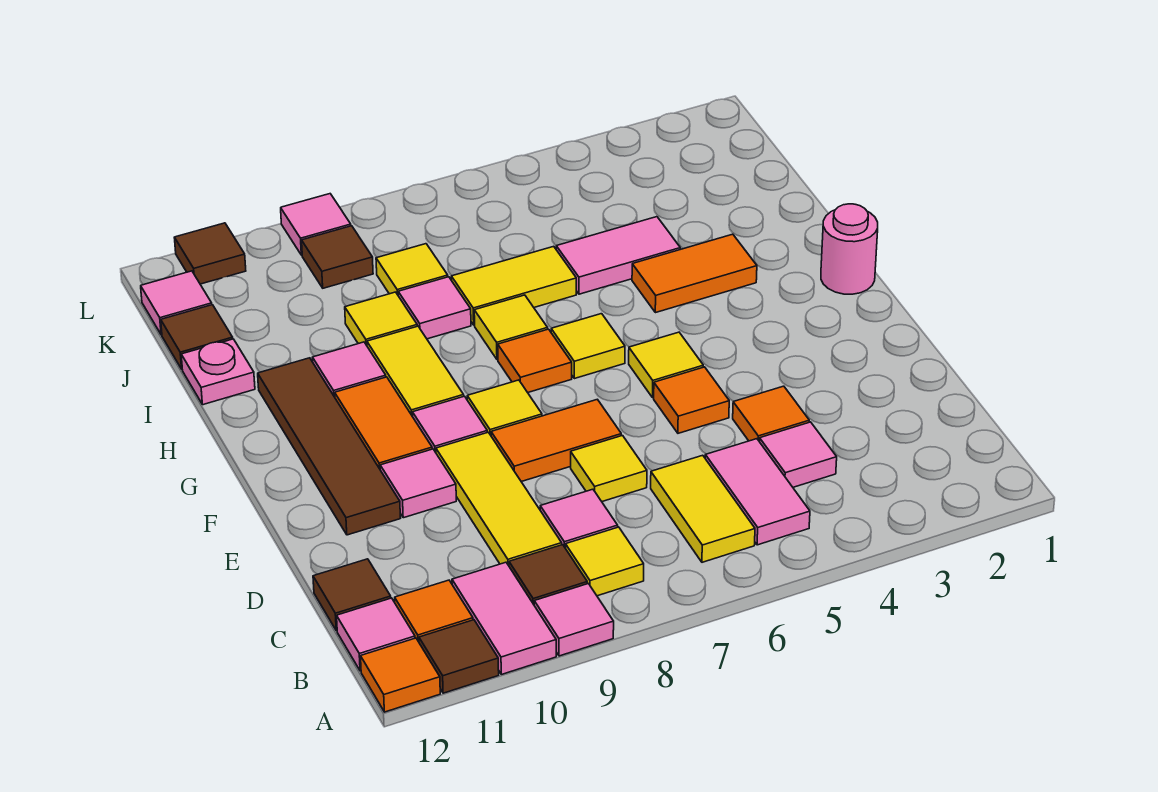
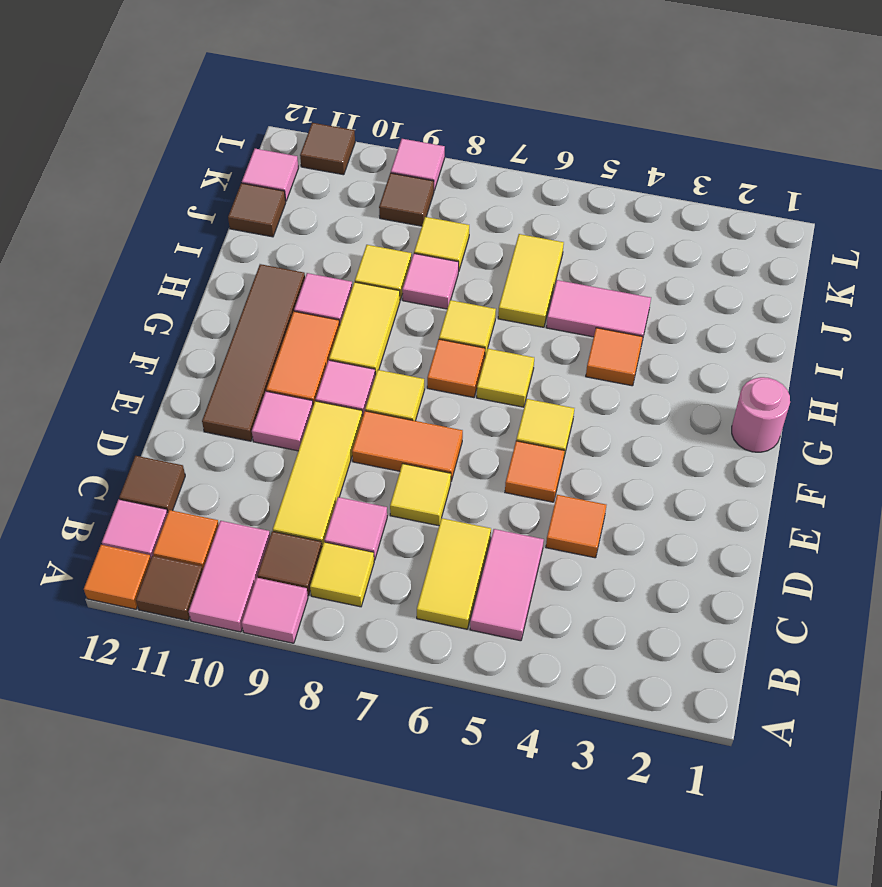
pink tile C4 level 1 -> none
orange tile H3:H4 level 1 -> orange tile H4 level 1
yellow tile I6:I7 level 1 -> yellow tile I6:J6 level 1
pink plate I12 level 1 -> none

